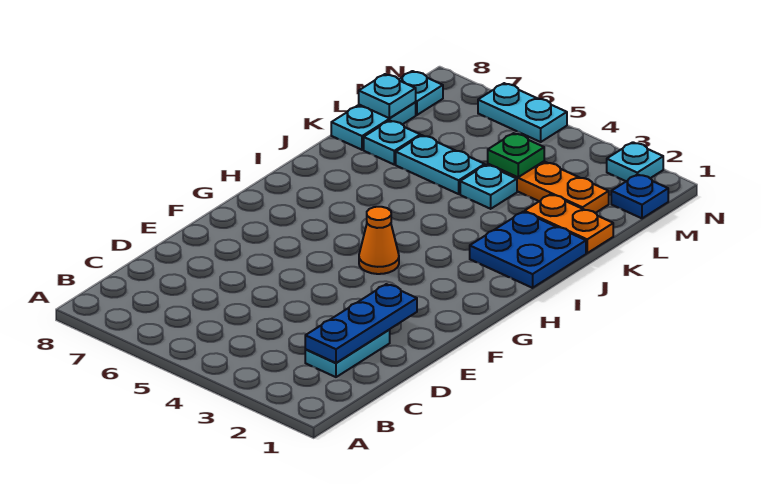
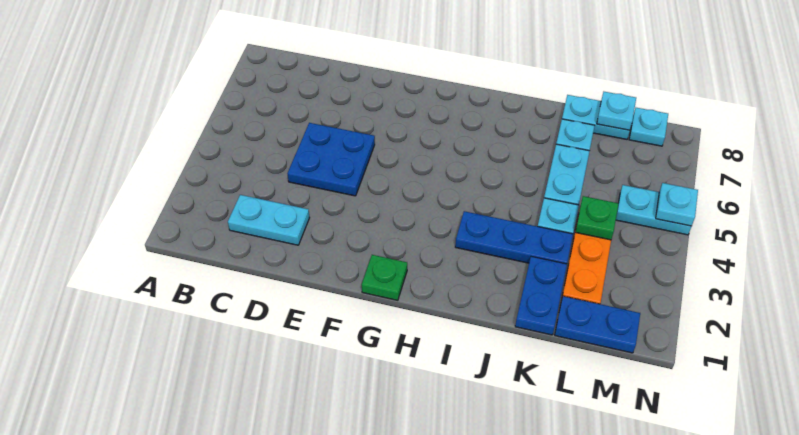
blue plate C2:E2 level 2 -> blue plate I3:K3 level 1
none -> green plate G1 level 1
orange cone G4 level 1 -> none
blue plate I1:J2 level 1 -> blue plate D4:E5 level 1
orange plate K1:K2 level 1 -> blue plate K1:K2 level 1
blue plate M1 level 1 -> blue plate L1:M1 level 1
cyan plate N2 level 1 -> cyan plate N5 level 2
cyan plate N5:N6 level 1 -> cyan plate M5:N5 level 1

